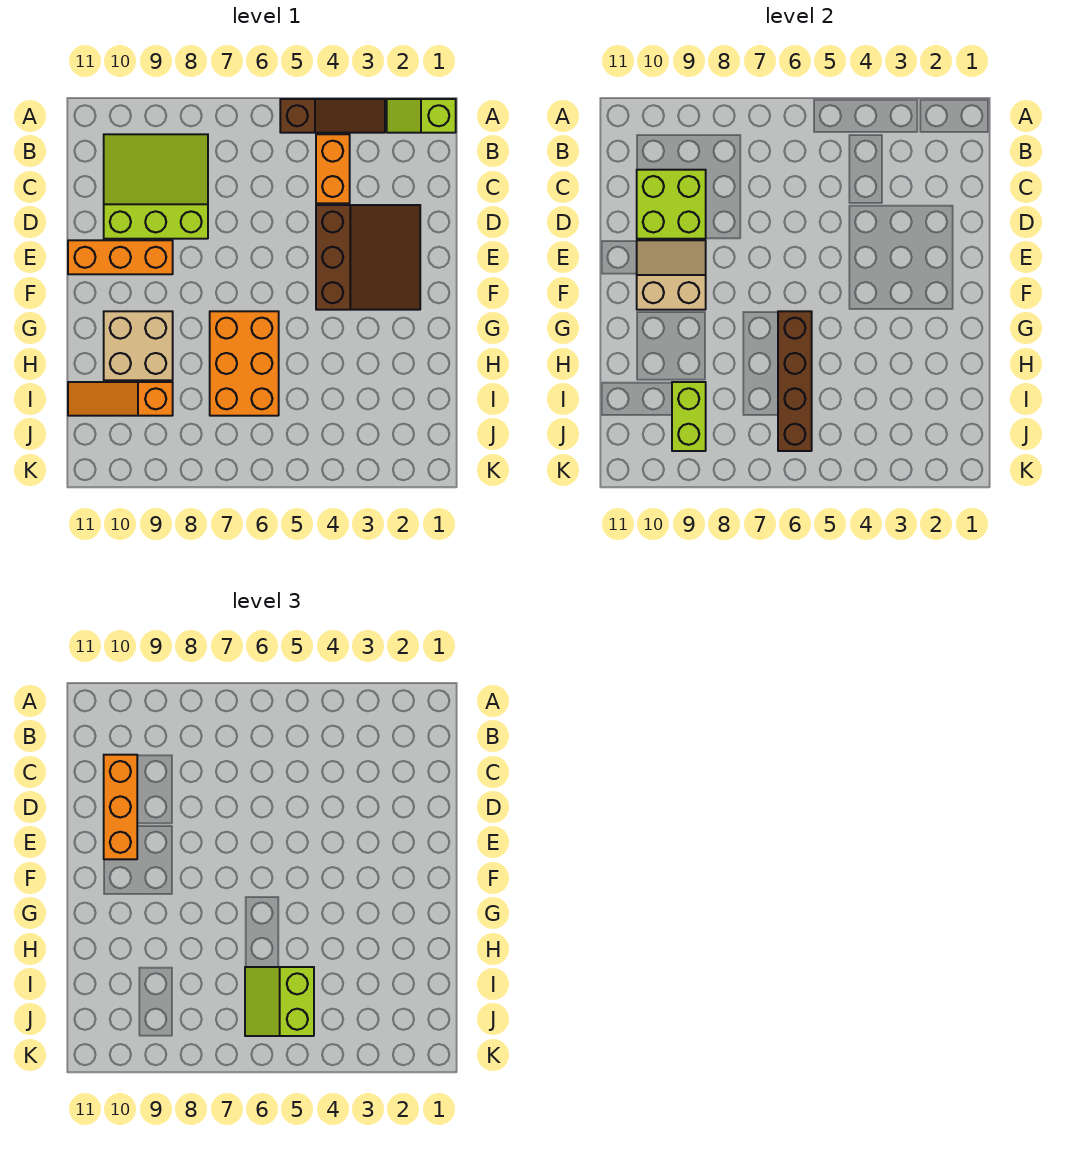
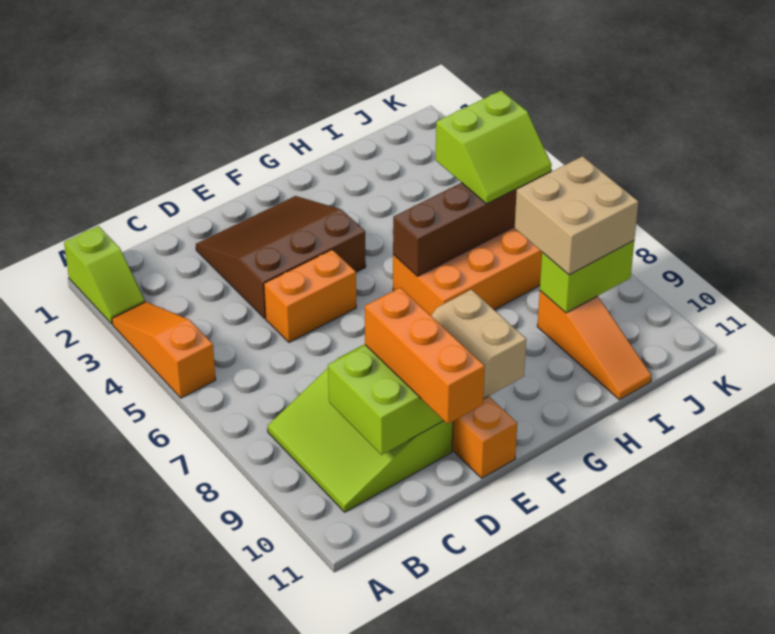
brown slope A3:A5 level 1 top 5 -> orange slope A3:A5 level 1 top 5
orange brick B4:C4 level 1 -> orange brick D5:E5 level 1
orange brick C10:E10 level 3 -> orange brick D9:D11 level 3
tan brick G9:H10 level 1 -> tan brick I8:J9 level 3

